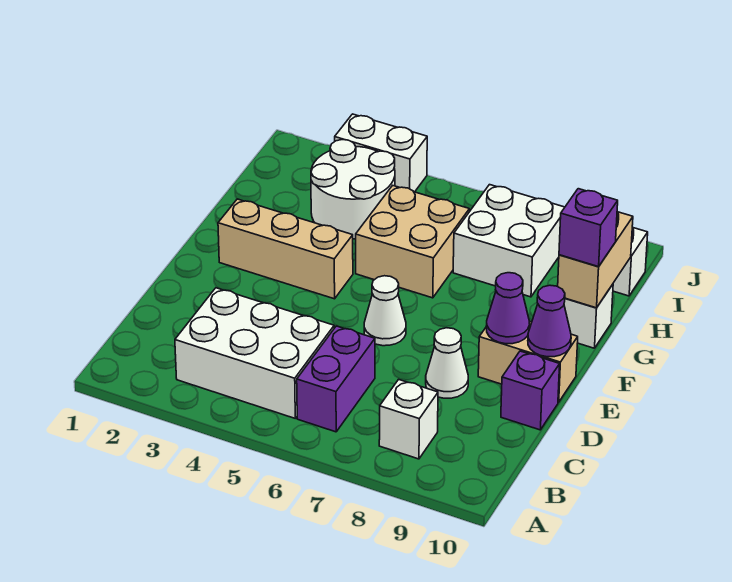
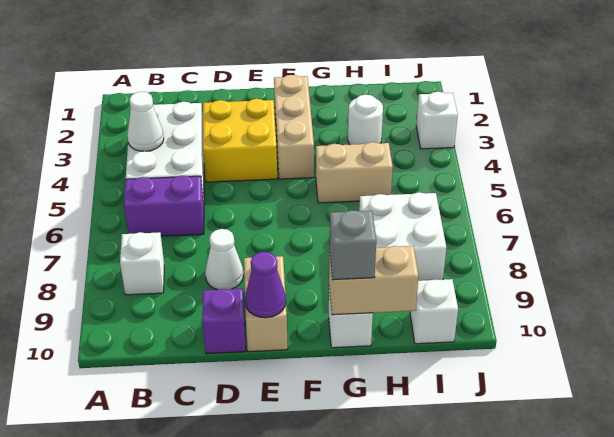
none -> yellow brick D3:E4 level 1
white cone E6 level 1 -> white cone B4 level 2
purple cone E9 level 2 -> none
tan brick G5:H6 level 1 -> tan brick G5:H5 level 1
purple brick G10 level 3 -> grey brick G10 level 3
white round brick H3:I4 level 1 -> white round brick H3 level 1
white brick J3:J4 level 1 -> white brick J3 level 1

